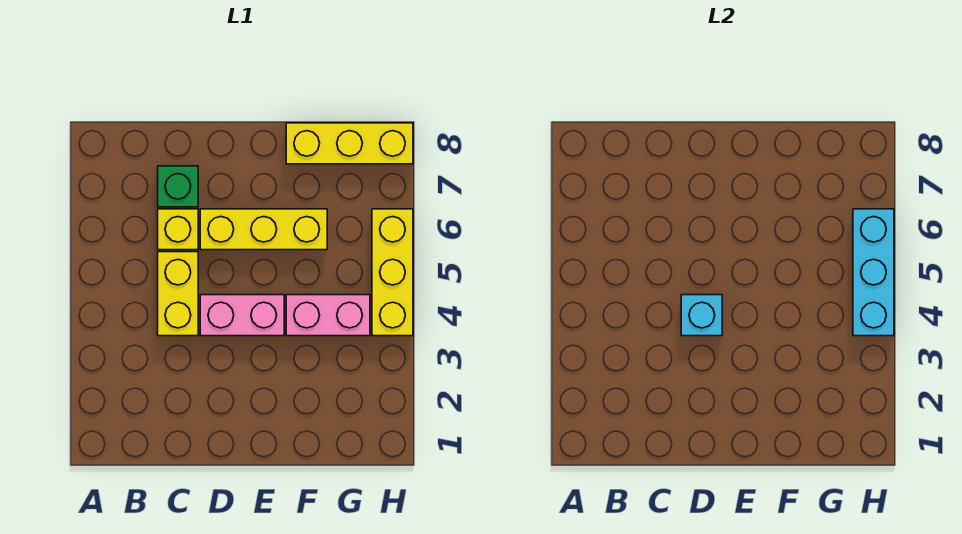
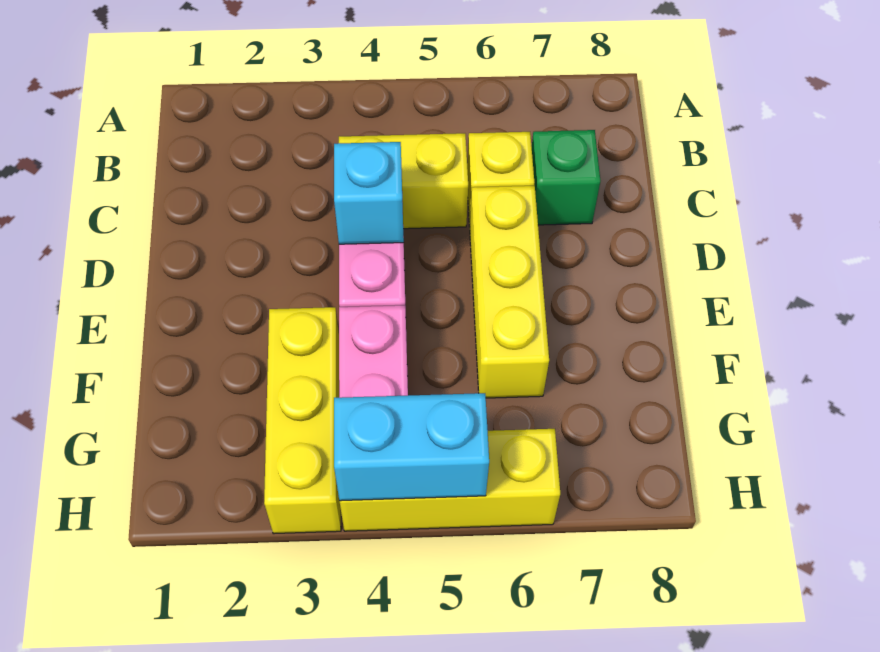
yellow brick F8:H8 level 1 -> yellow brick F3:H3 level 1
cyan brick H4:H6 level 2 -> cyan brick H4:H5 level 2

